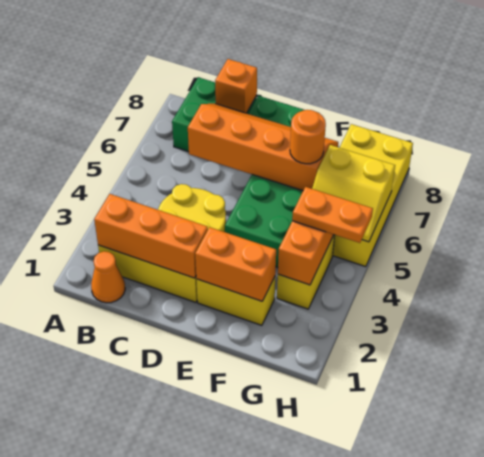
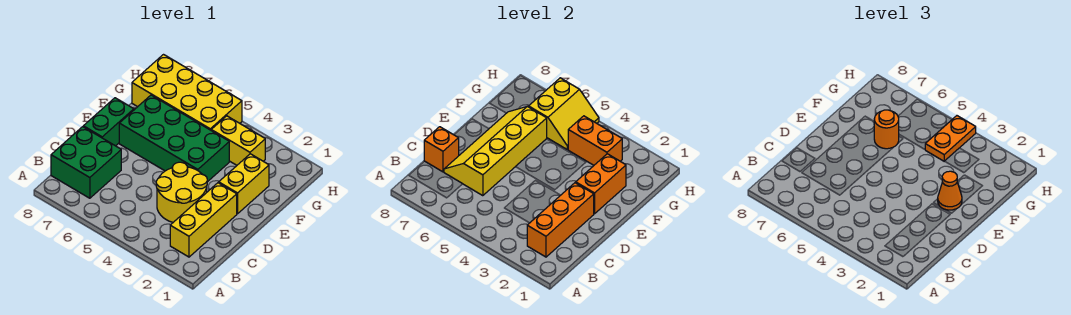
orange cone B1 level 1 -> orange cone E2 level 3
orange slope C6:F7 level 2 top 6 -> yellow slope C6:F7 level 2 top 6

